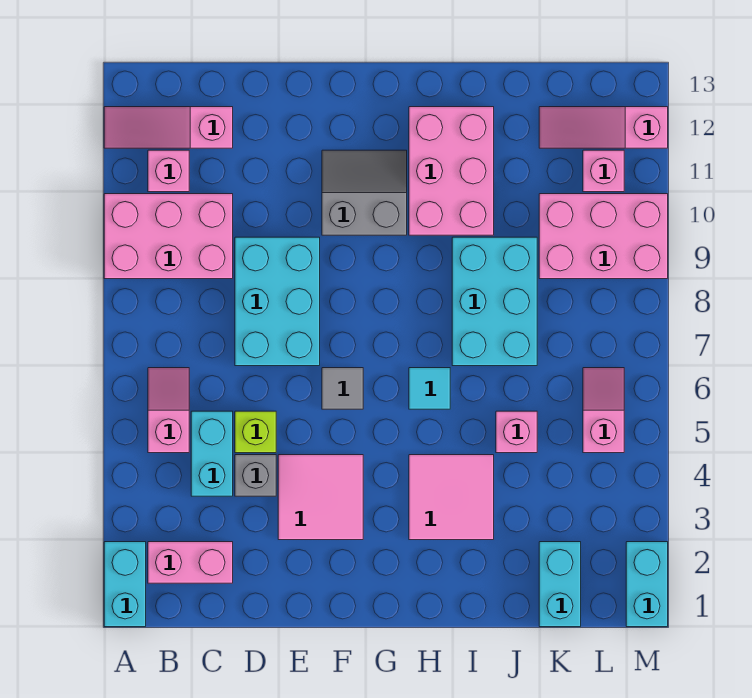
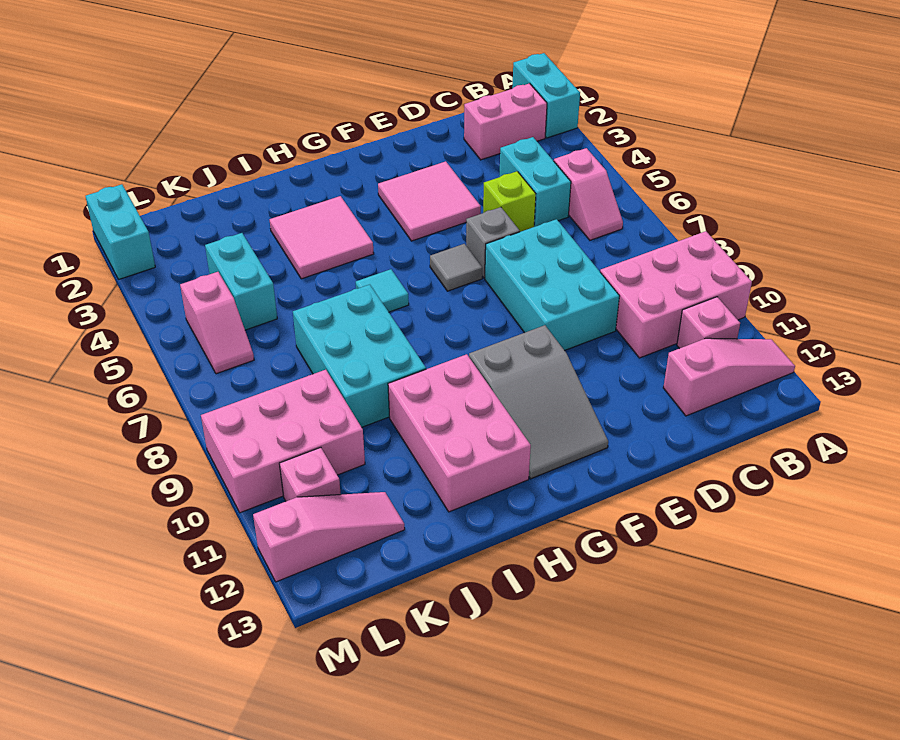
grey brick D4 level 1 -> grey brick E6 level 1
grey slope F10:G11 level 1 top 10 -> grey slope F10:G12 level 1 top 10
pink brick J5 level 1 -> none
cyan brick K1:K2 level 1 -> cyan brick K4:K5 level 1

